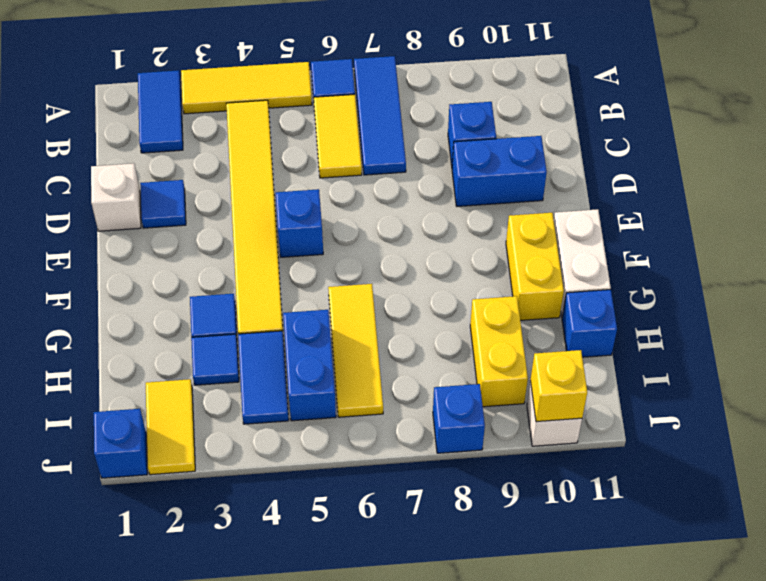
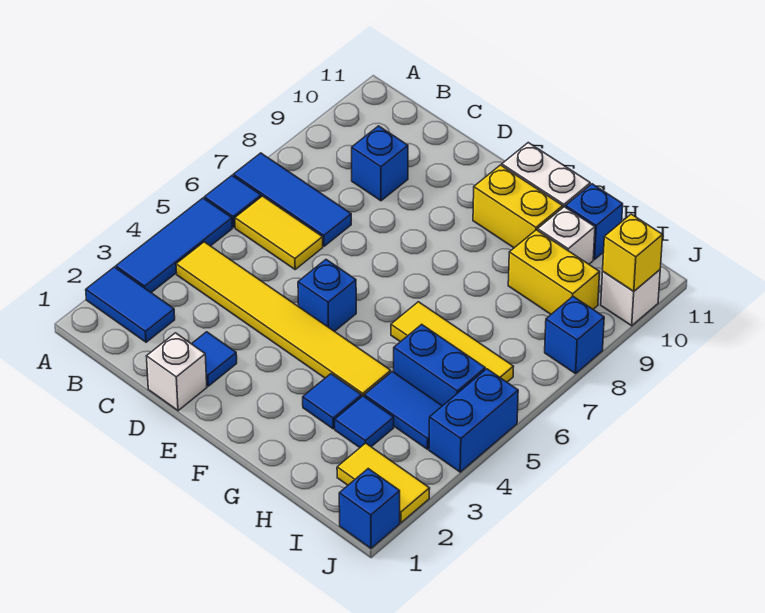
yellow tile A3:A5 level 1 -> blue tile A3:A5 level 1
blue brick D9:D10 level 1 -> blue brick J4:J5 level 1
none -> white brick H10 level 1

